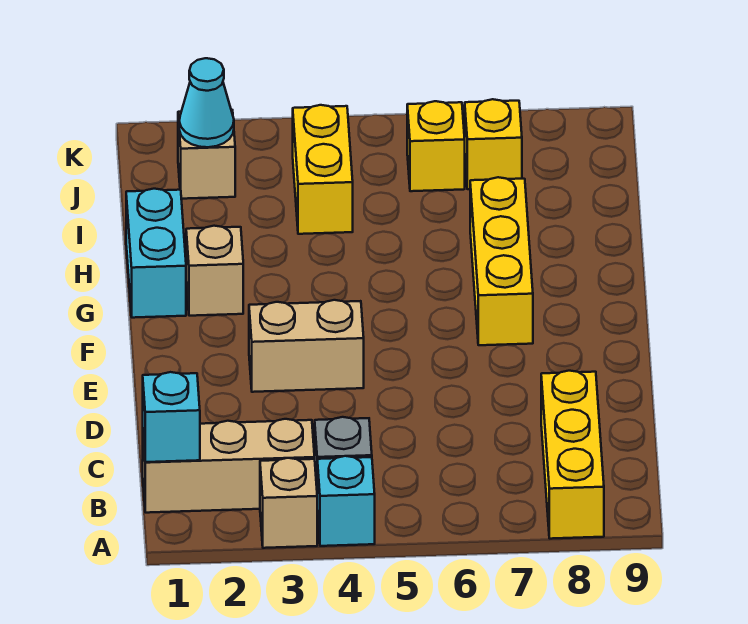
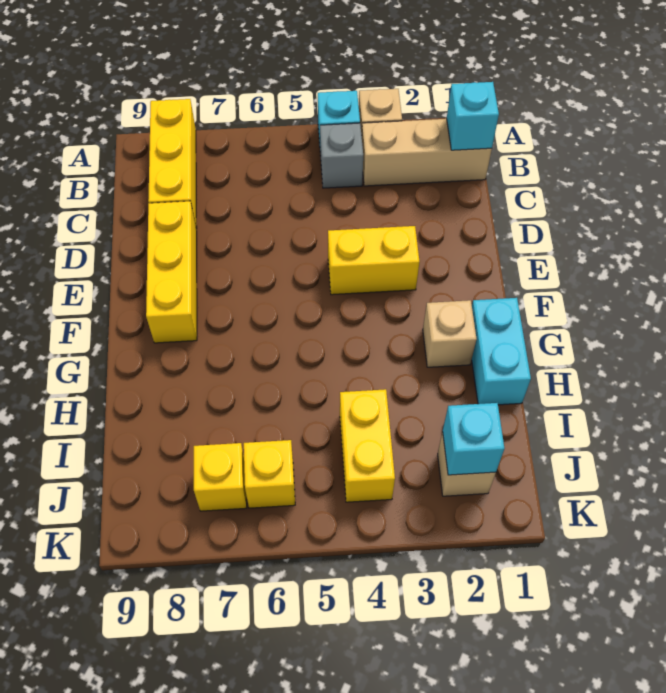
tan brick E3:E4 level 1 -> yellow brick E3:E4 level 1
yellow brick F7:H7 level 1 -> yellow brick D8:F8 level 1
cyan cone J2 level 2 -> cyan brick J2 level 2

